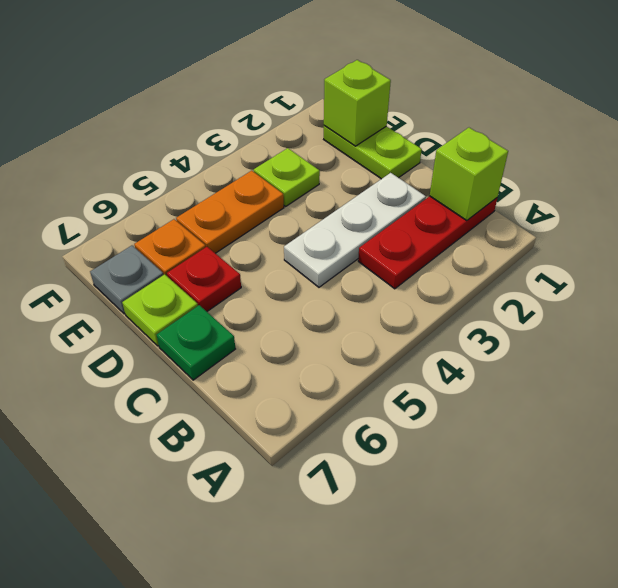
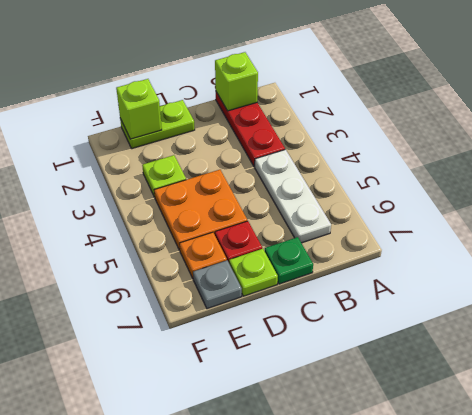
white plate C2:C4 level 1 -> white plate B4:B6 level 1
orange plate E4:E5 level 1 -> orange plate D4:E5 level 1

